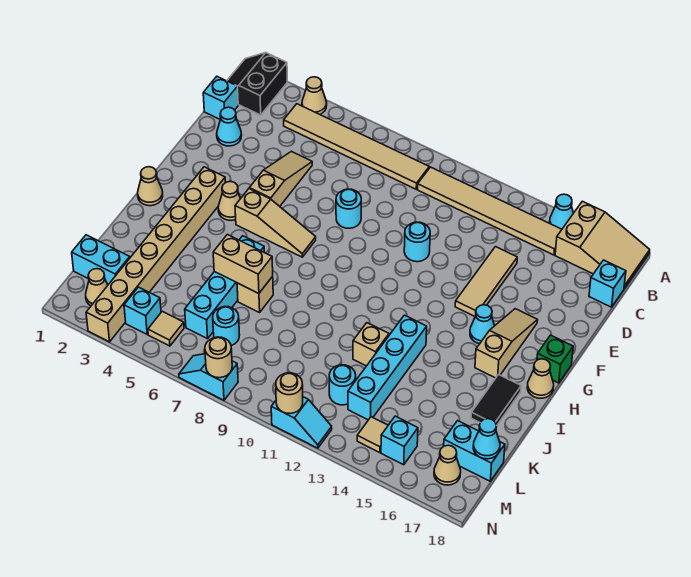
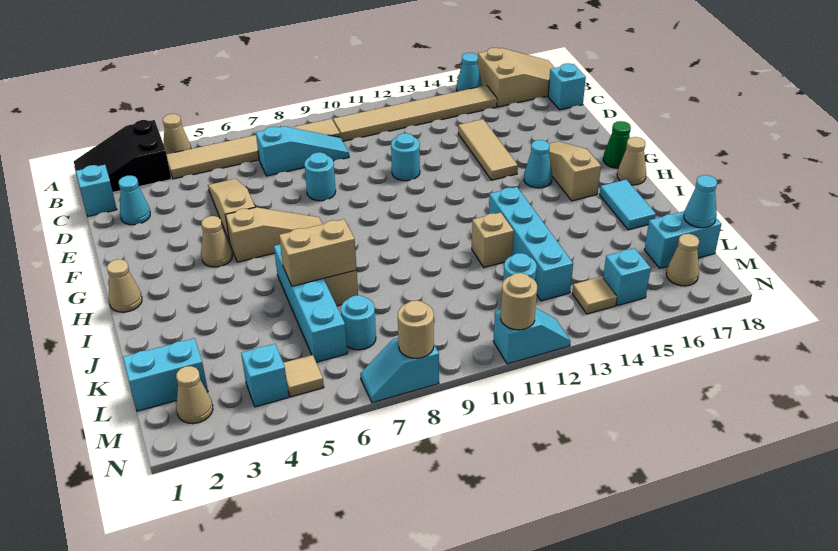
black slope A1:B2 level 1 top 2 -> black slope A1:B3 level 1 top 3
none -> cyan slope C7:C9 level 1 top 7
tan brick G3:N3 level 1 -> none
green brick G18 level 1 -> green cone G18 level 1
black tile I17:J17 level 1 -> cyan tile I17:J17 level 1

